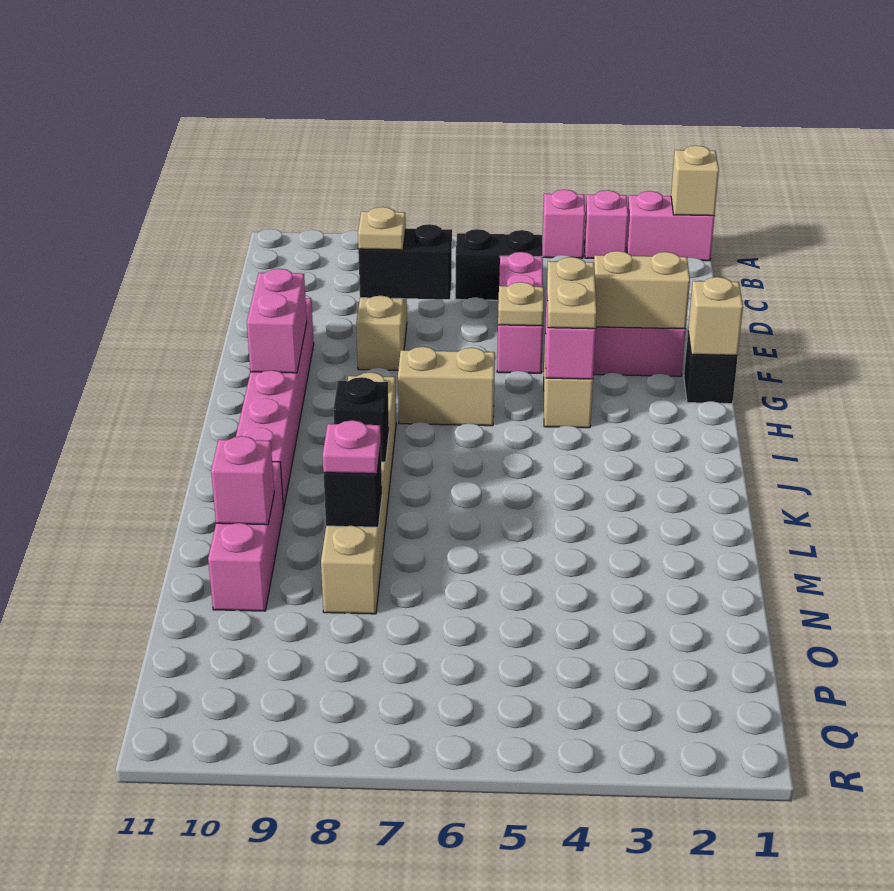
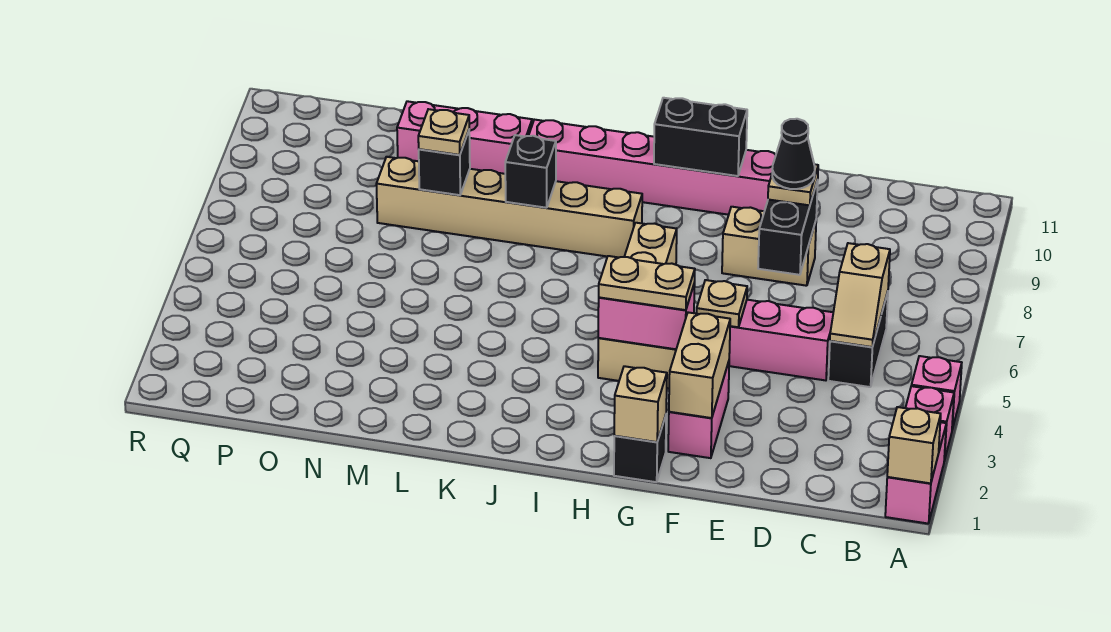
none -> tan slope C5:C6 level 2 top 6
none -> black cone E8 level 4
pink brick G10:H10 level 2 -> black brick G10:H10 level 2
pink plate M8 level 3 -> tan plate M8 level 3
pink brick M10 level 2 -> none

